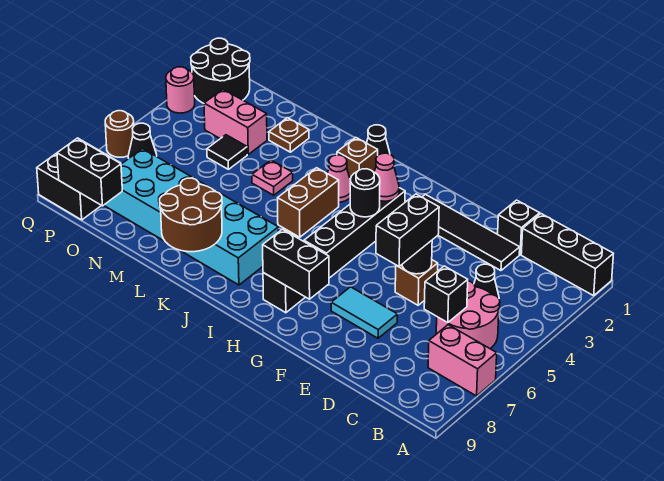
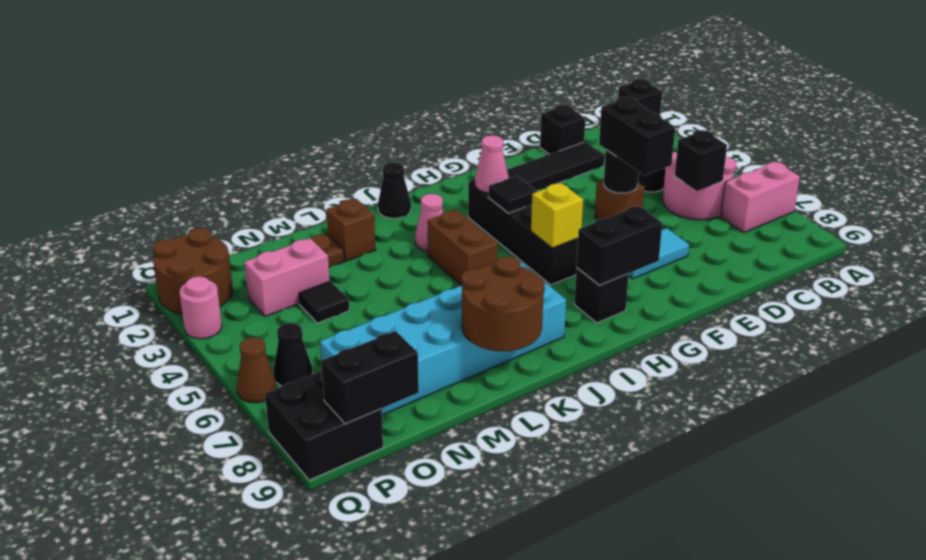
black brick A1:C1 level 1 -> black brick A1 level 1
black round brick H4 level 2 -> black tile H4 level 2
none -> yellow brick H6 level 2
brown brick J2 level 1 -> brown brick L2 level 1
pink plate L4 level 1 -> none
black round brick P1:Q2 level 1 -> brown round brick P1:Q2 level 1
brown round brick Q6 level 1 -> brown cone Q6 level 1

